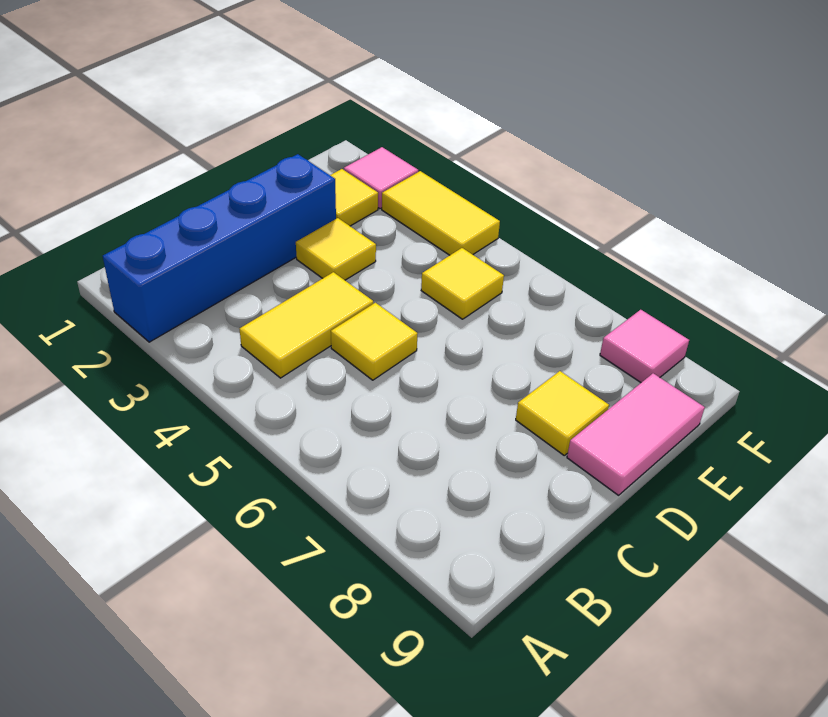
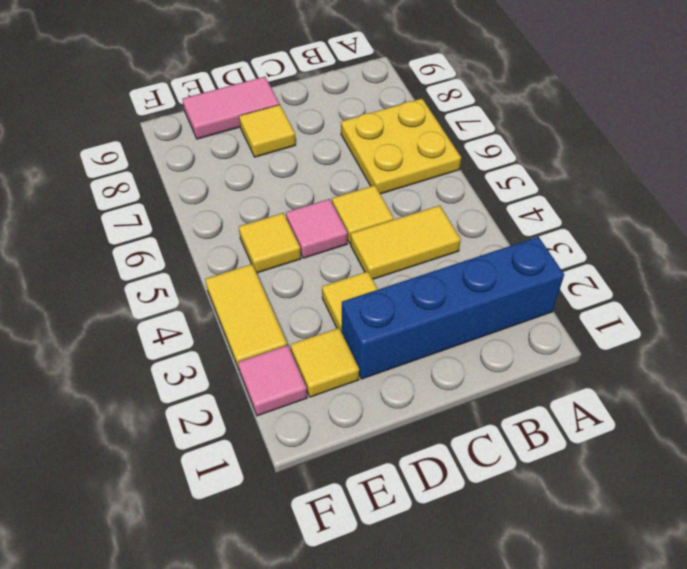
none -> yellow plate A6:B7 level 1
pink tile F8 level 1 -> pink tile D5 level 1

